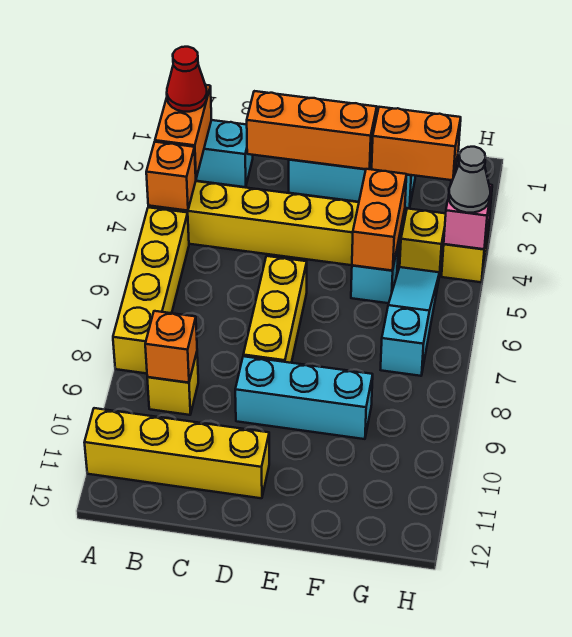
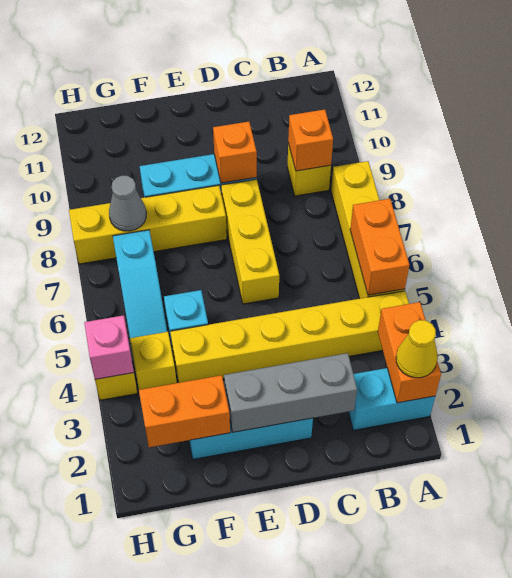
red cone A2 level 3 -> yellow cone A2 level 3
orange brick A4 level 2 -> orange brick D9 level 2
yellow brick A11:D11 level 1 -> yellow brick E8:H8 level 1
orange brick C2:E2 level 2 -> grey brick C2:E2 level 2
orange brick F4:F5 level 2 -> orange brick A5:A6 level 2
grey cone H4 level 3 -> grey cone G8 level 2

